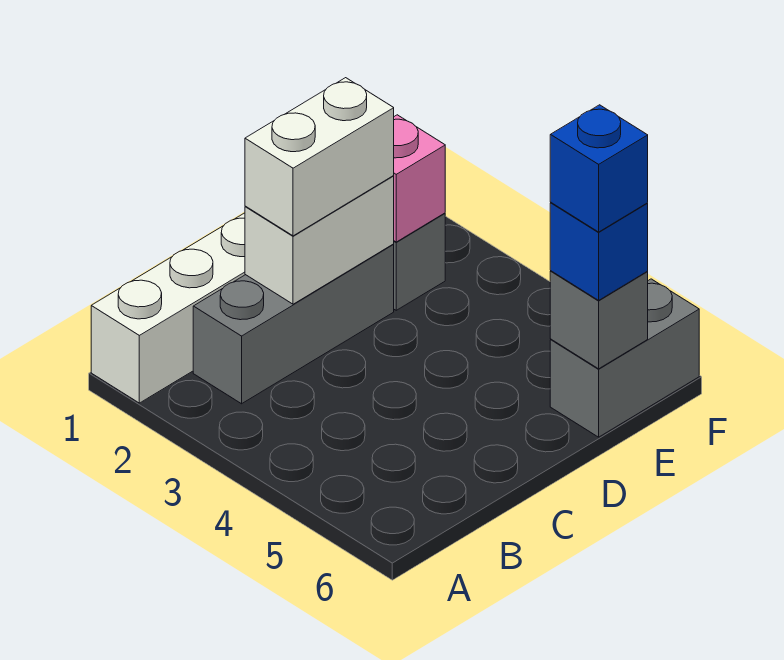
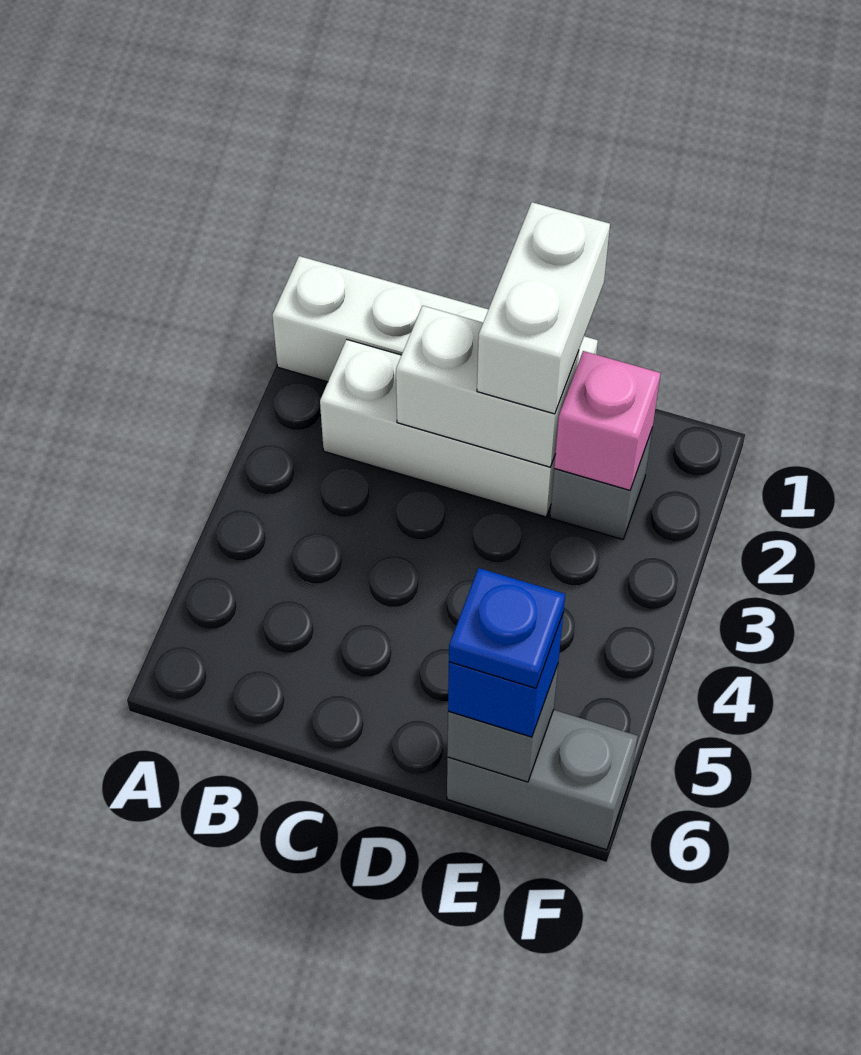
grey brick B2:D2 level 1 -> white brick B2:D2 level 1
white brick C2:D2 level 3 -> white brick D1:D2 level 3
blue brick E6 level 4 -> blue plate E6 level 4

